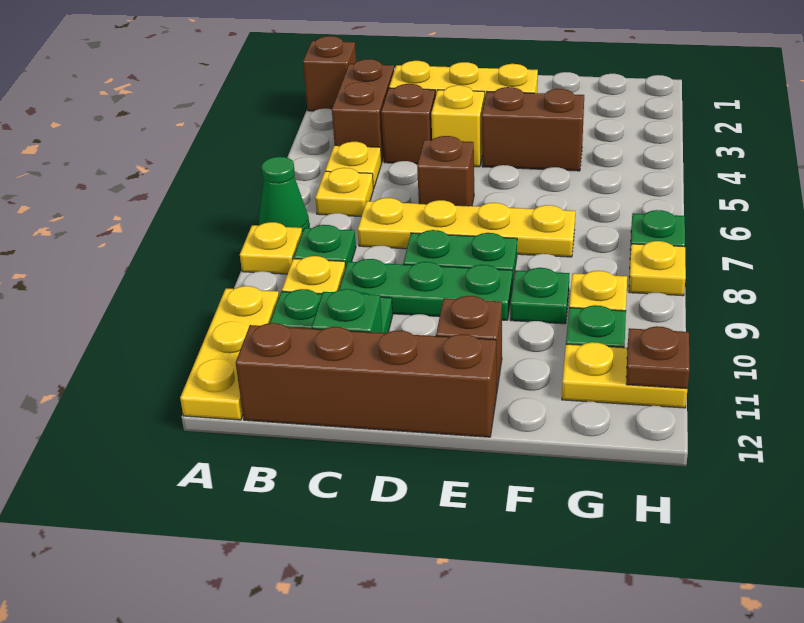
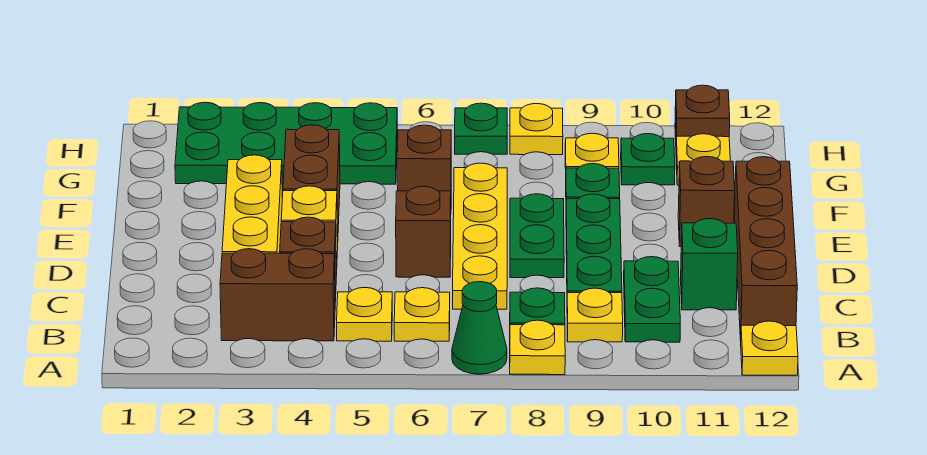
brown brick A2 level 1 -> brown brick F6 level 1
yellow plate A10:A12 level 1 -> yellow plate A12 level 1
none -> green plate G2:H5 level 1

